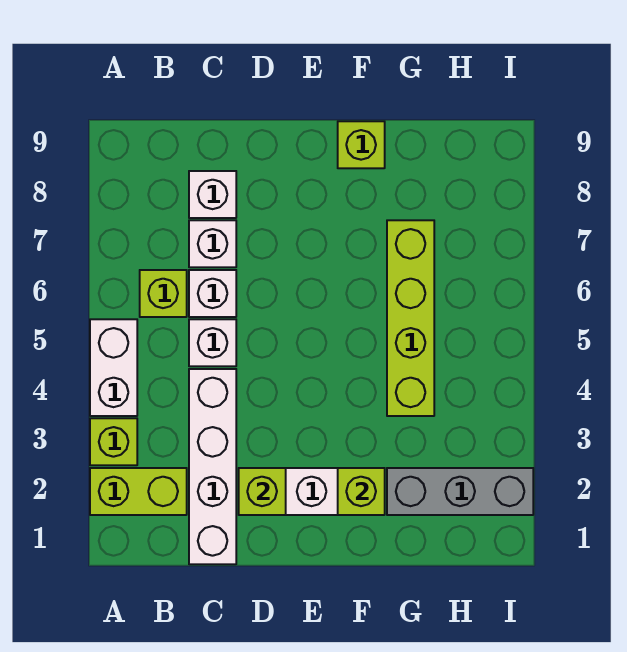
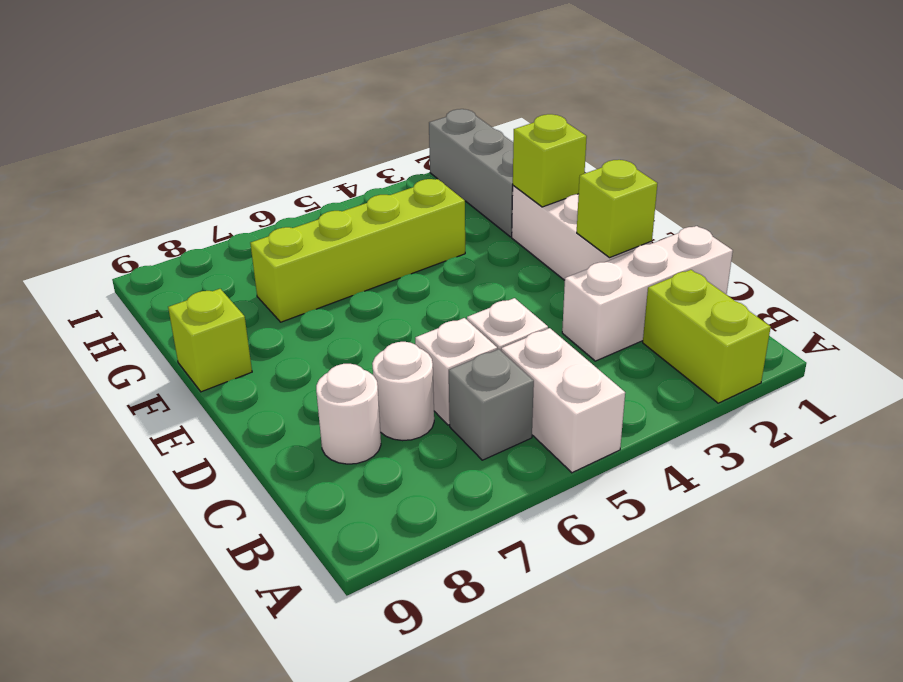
lime brick A3 level 1 -> none
white brick A4:A5 level 1 -> white brick A5:B5 level 1
lime brick B6 level 1 -> grey brick B6 level 1
white brick C1:C4 level 1 -> white brick C1:C3 level 1
white brick C7 level 1 -> white round brick C7 level 1
white brick C8 level 1 -> white round brick C8 level 1

